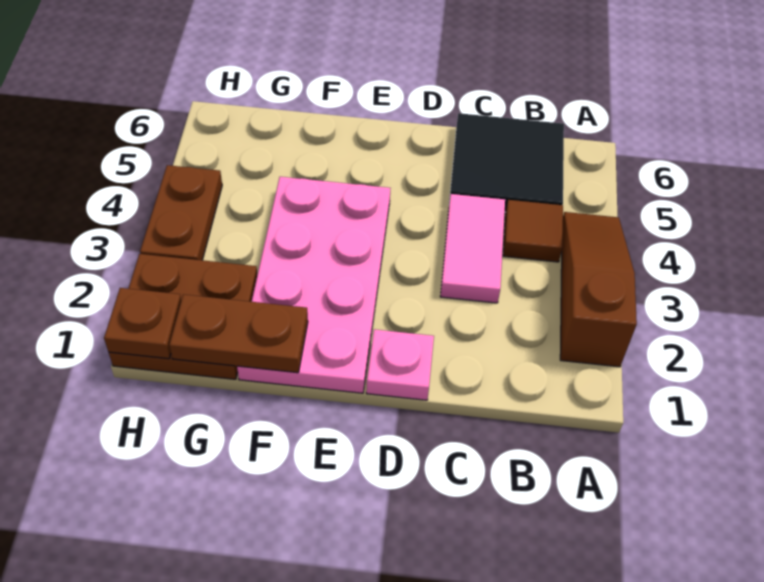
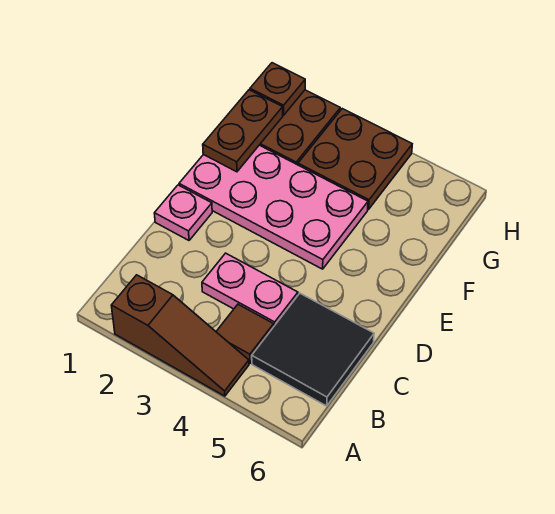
pink tile C3:C4 level 1 -> pink plate C3:C4 level 1
brown plate H3:H4 level 1 -> brown plate G3:H4 level 1

